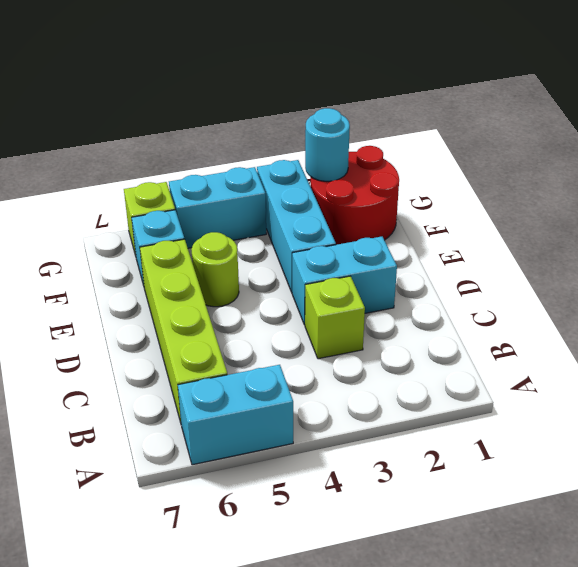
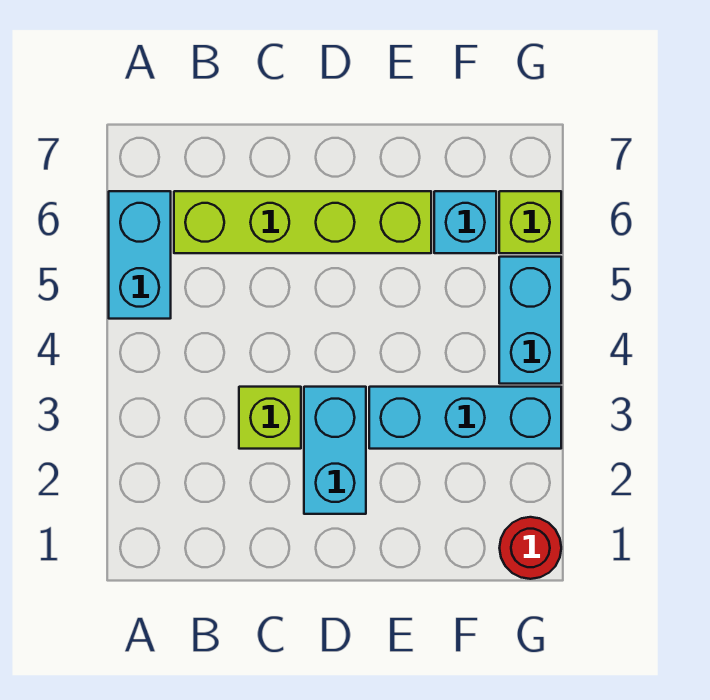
lime round brick E5 level 1 -> none
red round brick F1:G2 level 1 -> red round brick G1 level 1
cyan round brick G2 level 2 -> none

